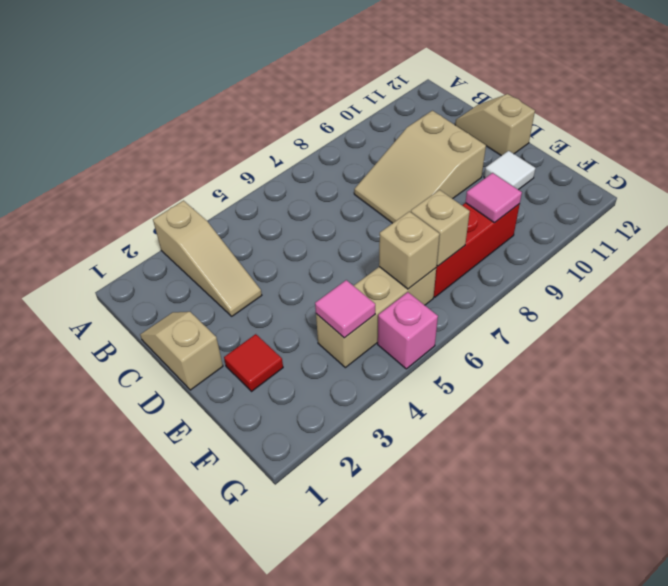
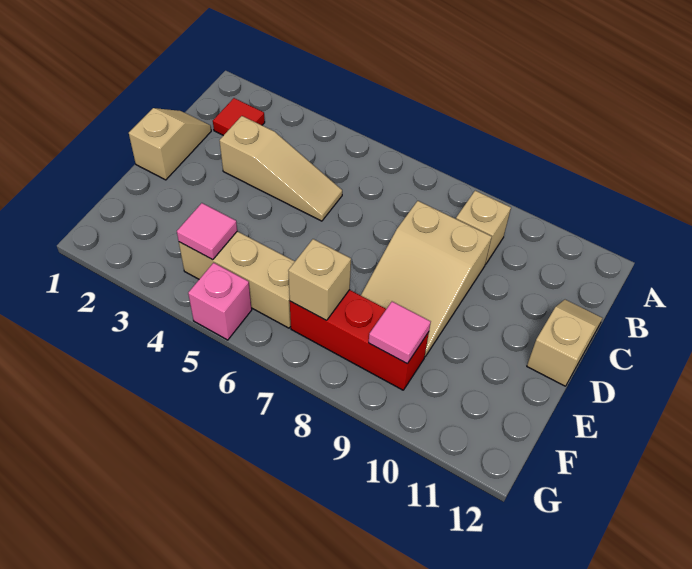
tan slope A3:C3 level 1 top A -> tan slope C3:C5 level 1 top 3
tan slope C8:D10 level 1 top 10 -> tan slope C8:E9 level 1 top C
red tile E2 level 1 -> red tile B2 level 1
white tile E11 level 1 -> none
tan brick F6 level 2 -> tan brick B9 level 1

